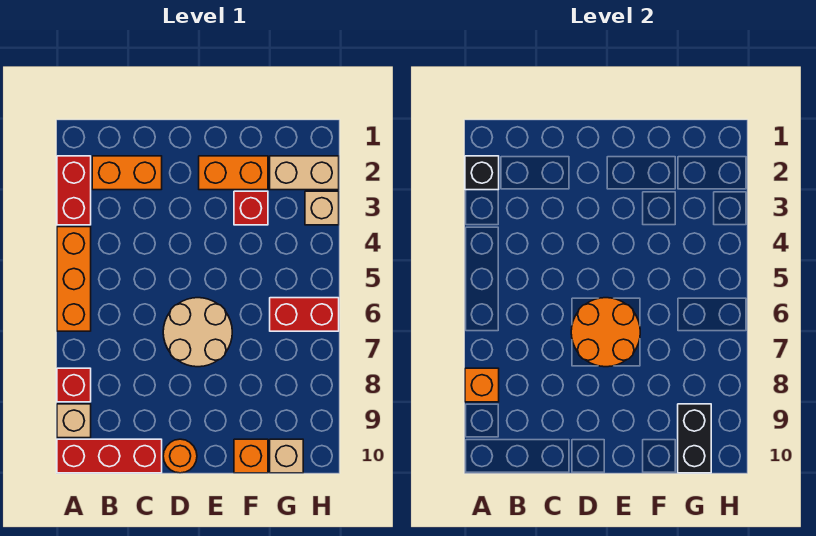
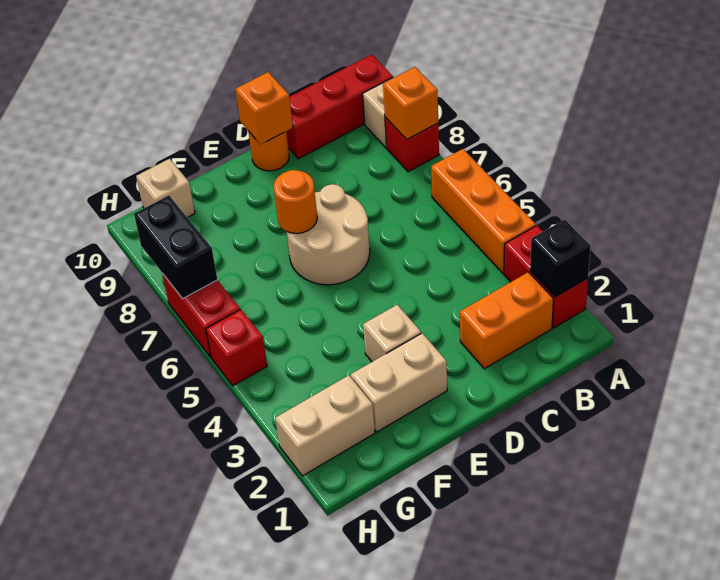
orange round brick D6:E7 level 2 -> orange round brick E7 level 2
orange brick E2:F2 level 1 -> tan brick E2:F2 level 1
red brick F3 level 1 -> red brick H5 level 1
orange brick F10 level 1 -> orange brick D10 level 2
red brick G6:H6 level 1 -> red brick H6:H7 level 1
black brick G9:G10 level 2 -> black brick H7:H8 level 2
tan brick H3 level 1 -> tan brick E3 level 1

